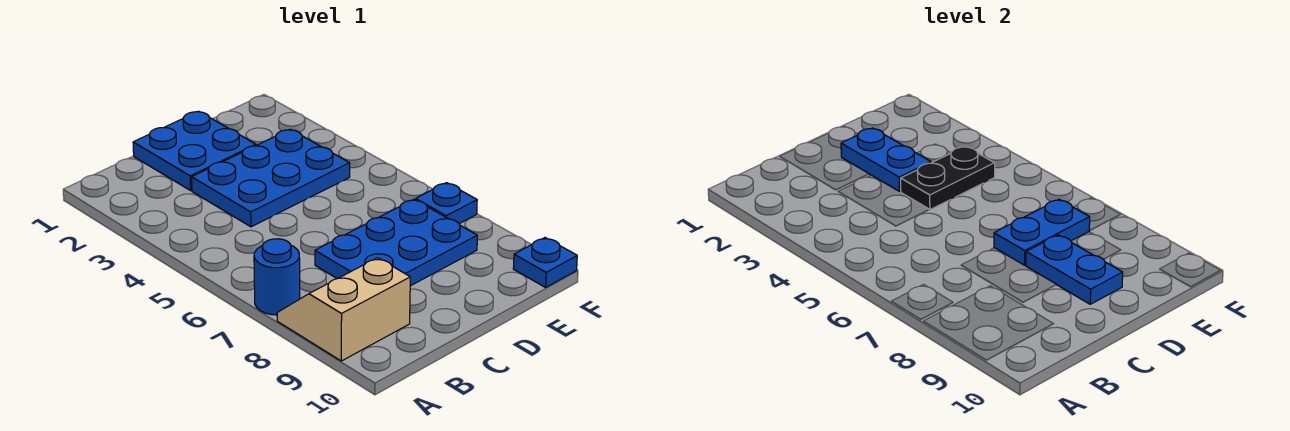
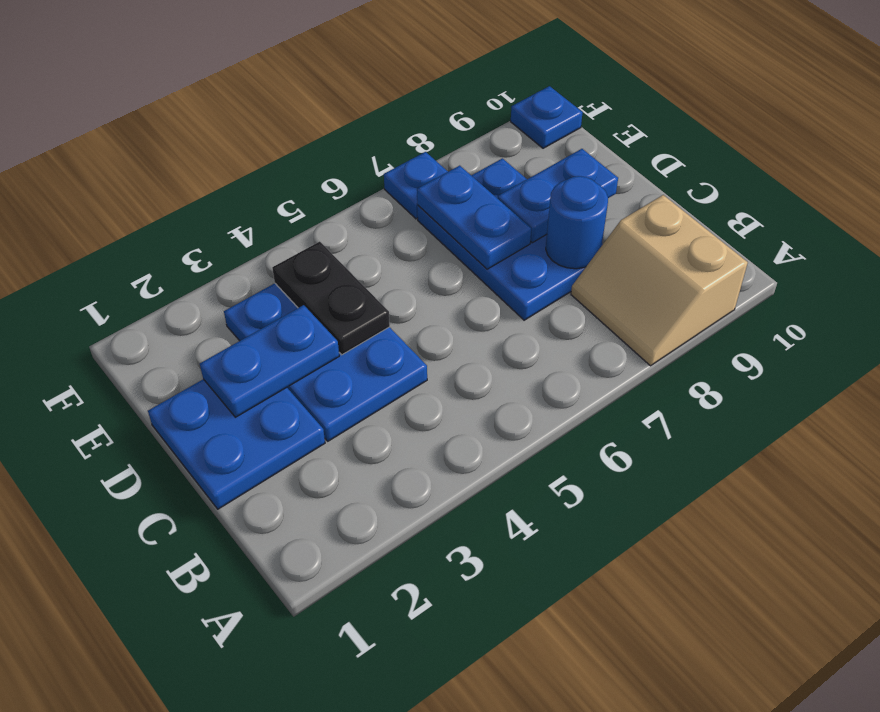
blue round brick A7 level 1 -> blue round brick C8 level 2

